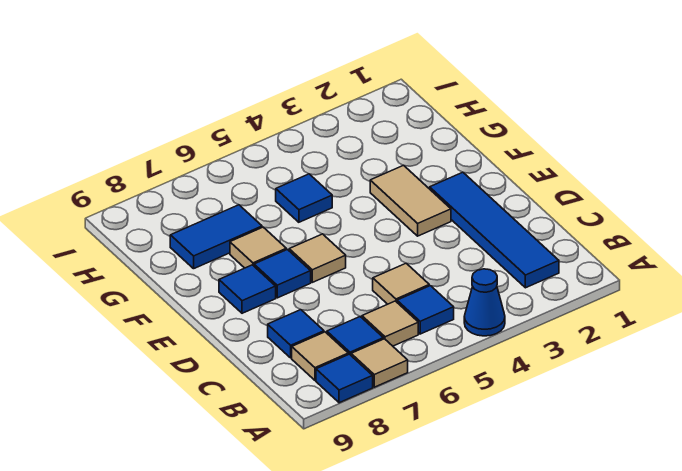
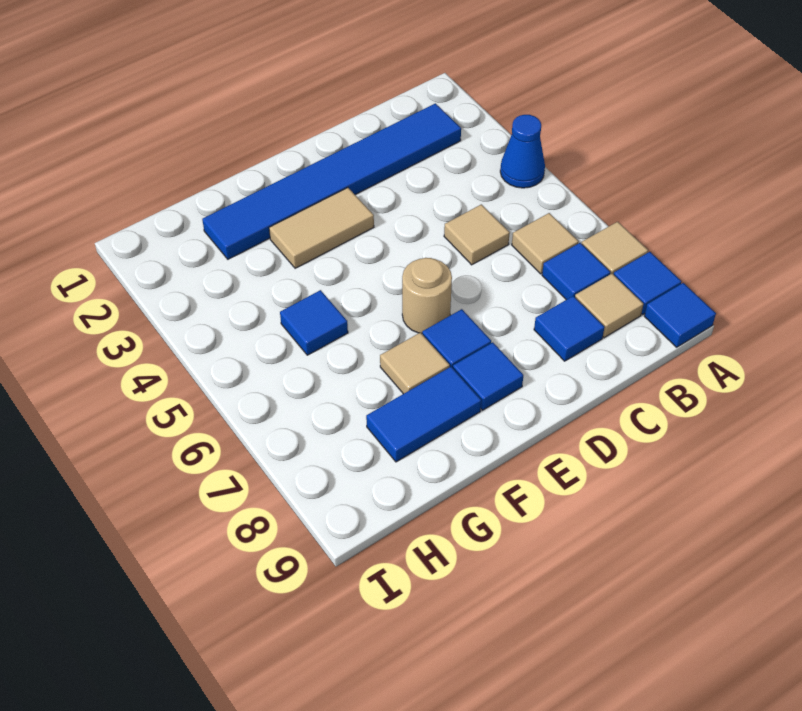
blue tile B2:E2 level 1 -> blue tile B2:G2 level 1
blue tile B5 level 1 -> blue tile A9 level 1
tan tile E6 level 1 -> tan round brick E6 level 1
blue tile G7:G8 level 1 -> blue tile F8:G8 level 1

